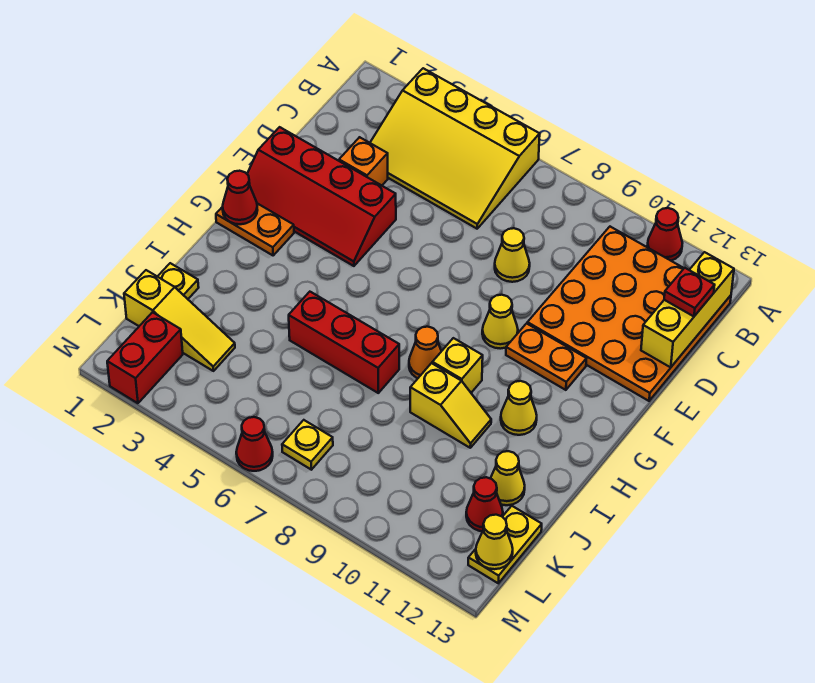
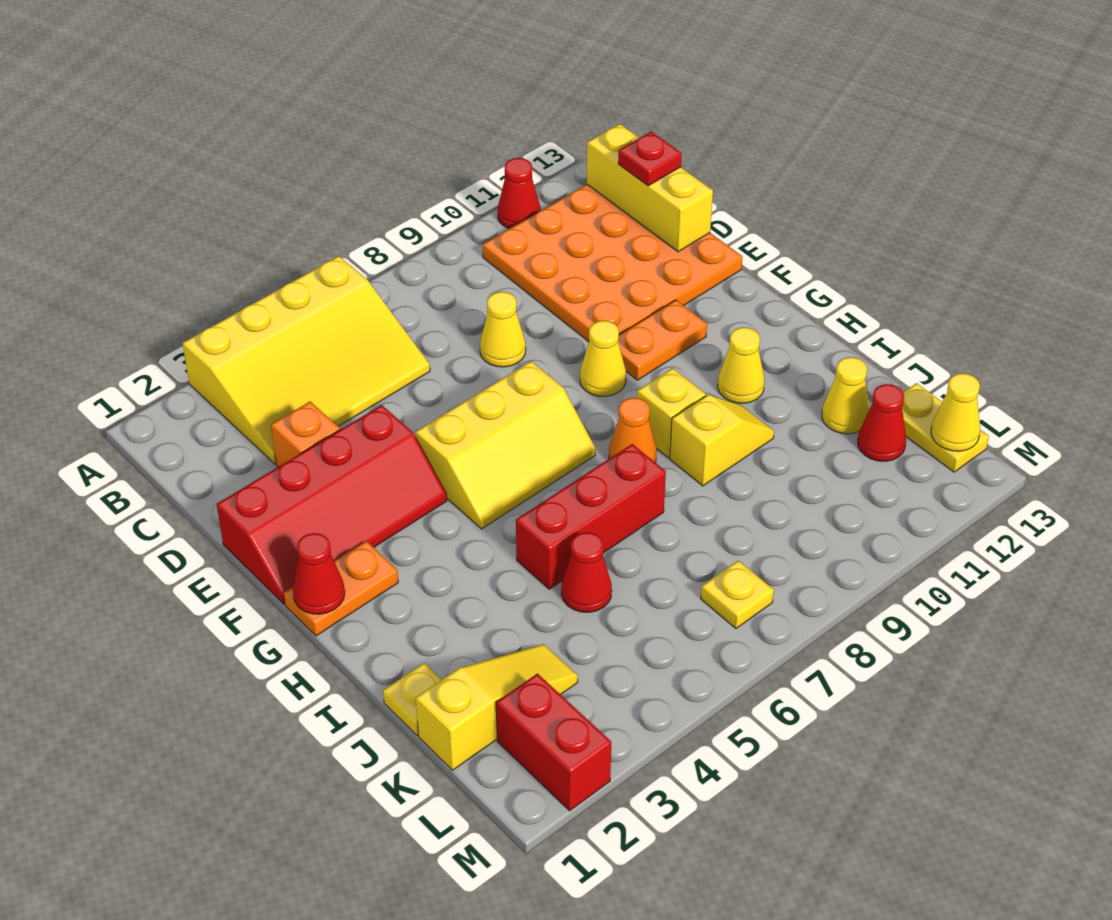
none -> yellow slope F5:G7 level 1 top F
red cone M6 level 1 -> red cone J5 level 1

